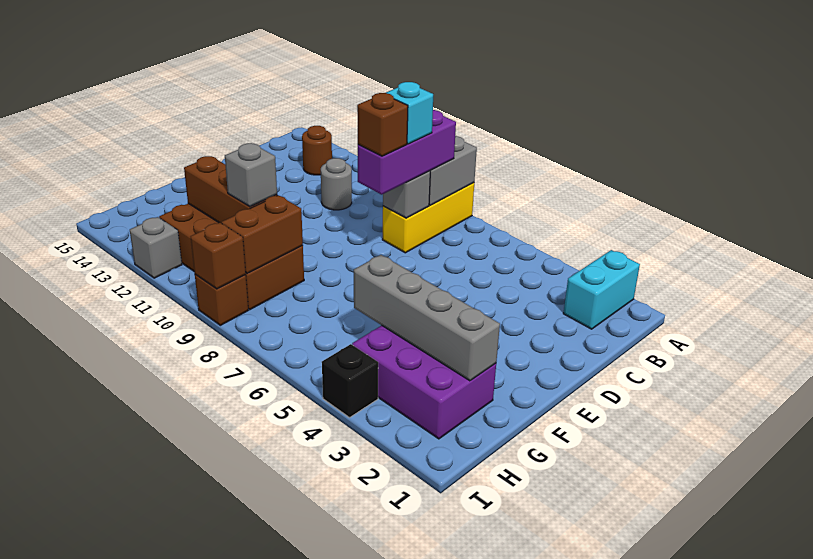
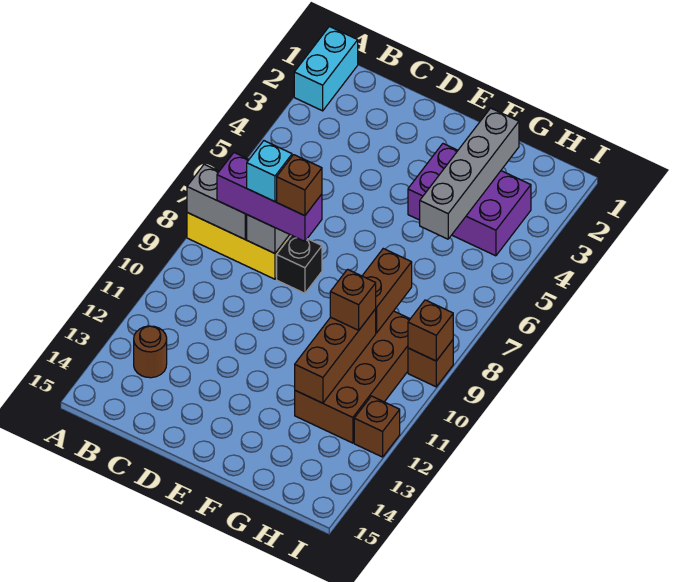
cyan brick A2:B2 level 1 -> cyan brick A1:A2 level 1
grey round brick C11 level 1 -> none
purple brick G2:H4 level 1 -> purple brick F3:H4 level 1
brown brick G9:H9 level 2 -> brown brick G8:G9 level 2
grey brick G10 level 3 -> brown brick G10 level 3
black brick I4 level 1 -> black brick D8 level 1
grey brick I12 level 1 -> brown brick I12 level 1

